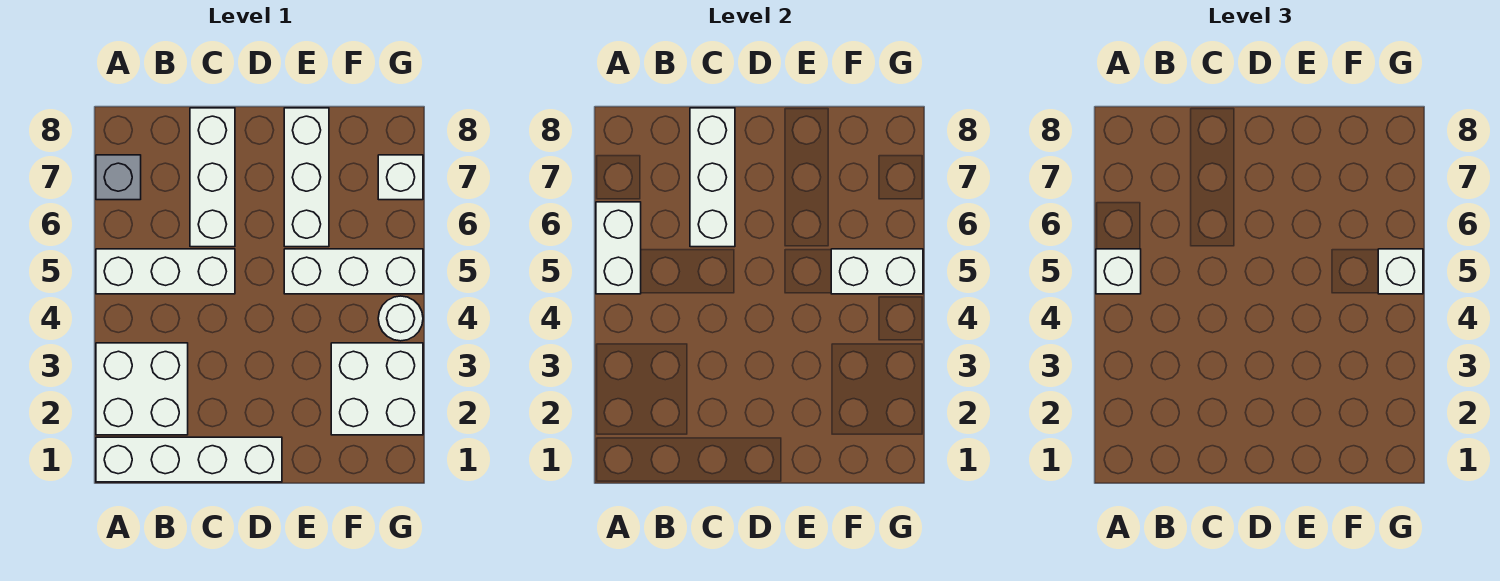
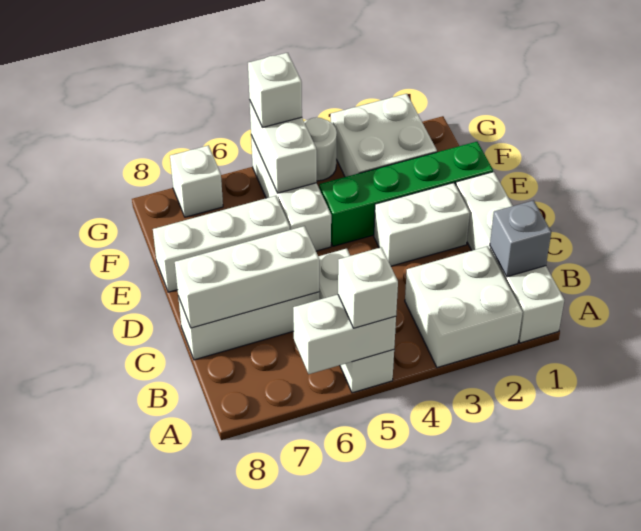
grey brick A7 level 1 -> grey brick B1 level 2
none -> white brick D2:D3 level 1
none -> green brick E1:E4 level 1

